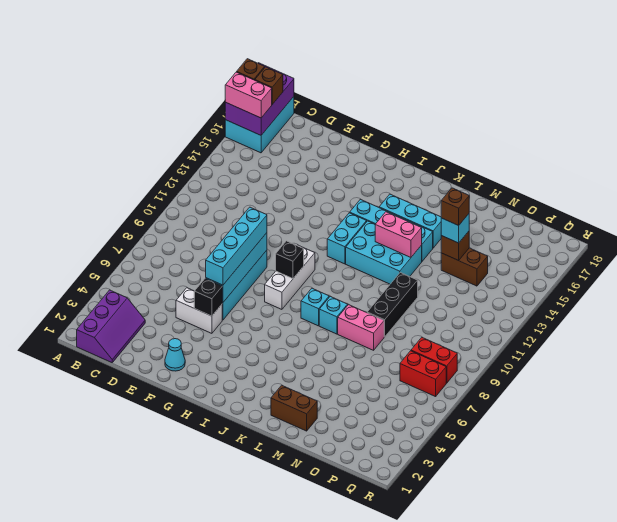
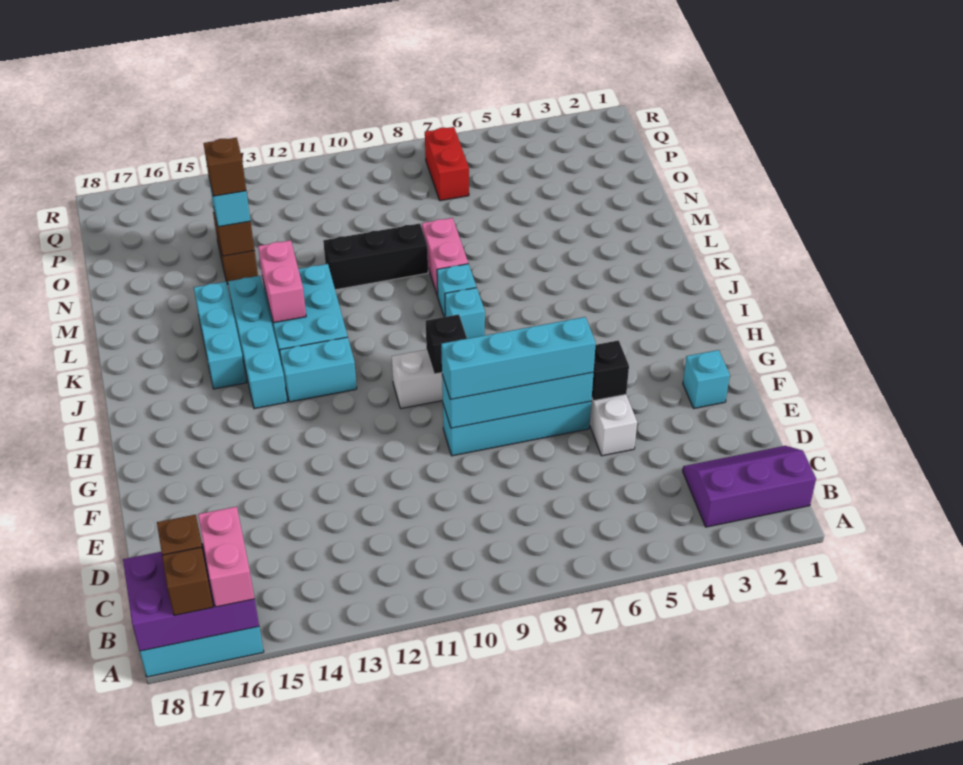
cyan cone F2 level 1 -> cyan brick F2 level 1
brown brick L2:M2 level 1 -> none
red brick P8:Q8 level 1 -> none

